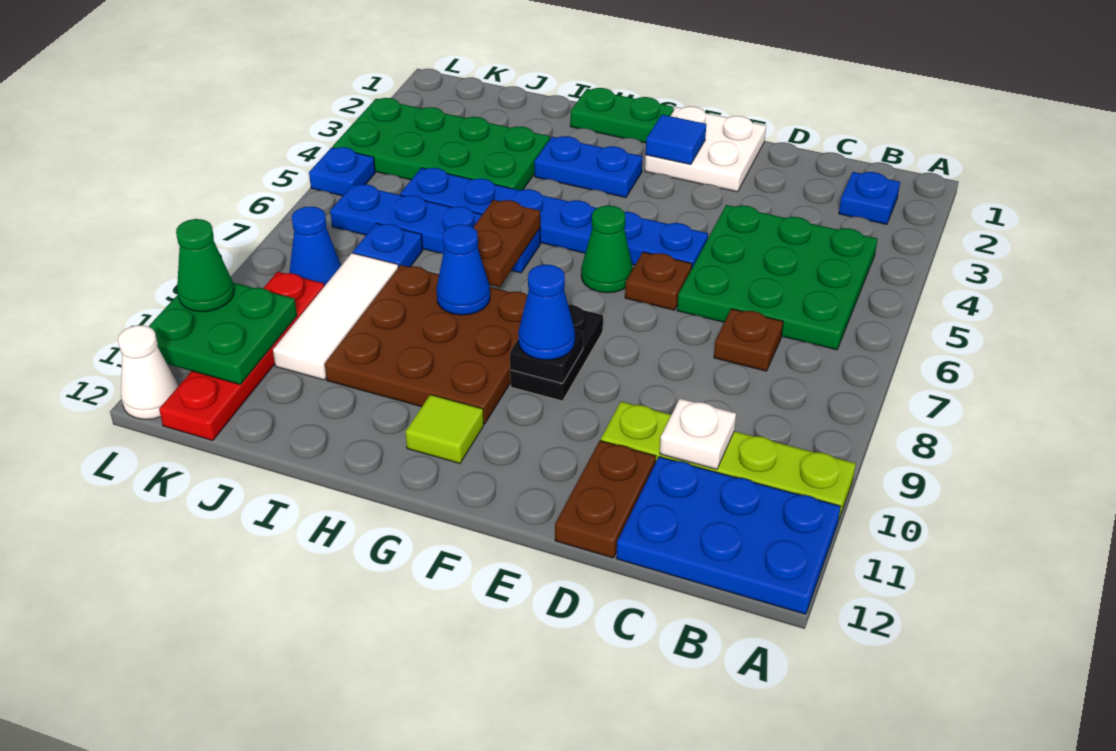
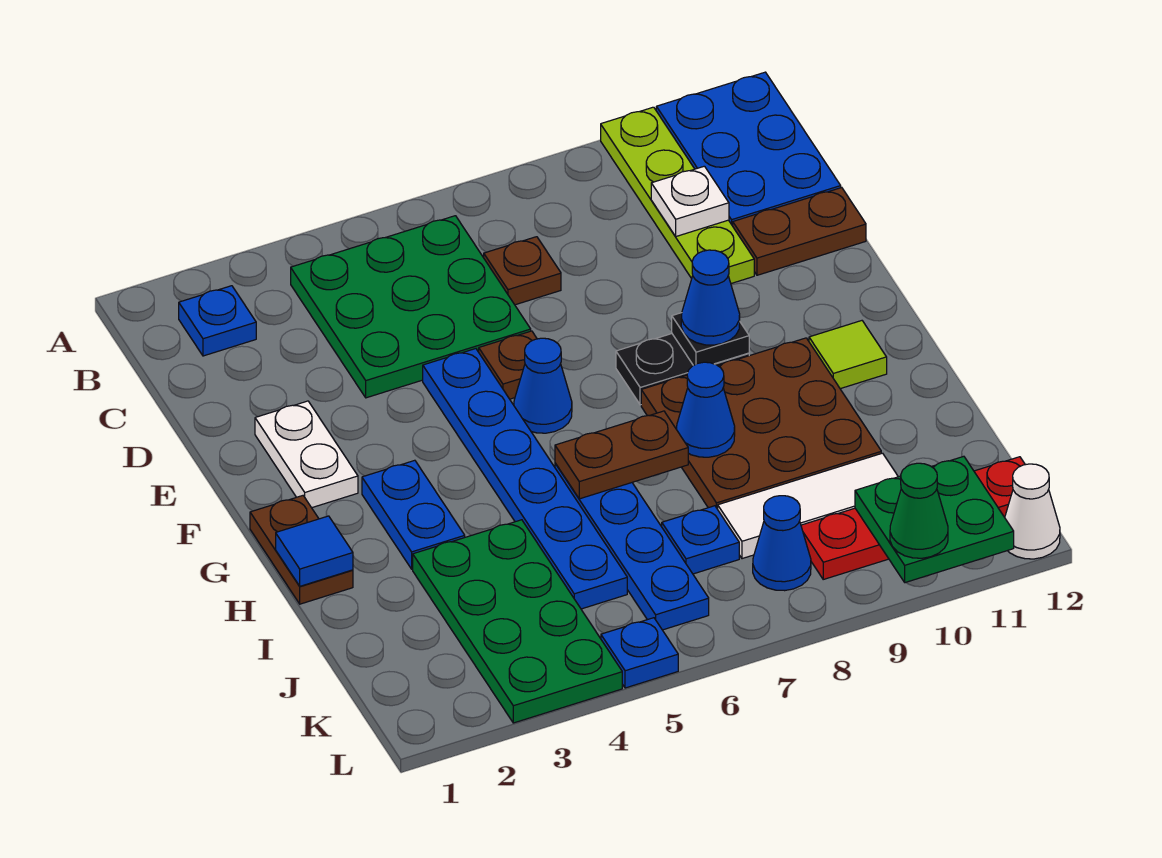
white plate E1:F2 level 1 -> white plate E2:F2 level 1
blue tile F2 level 2 -> blue tile H1 level 2
green cone F6 level 1 -> blue cone F6 level 1
green plate G1:H1 level 1 -> brown plate G1:H1 level 1

